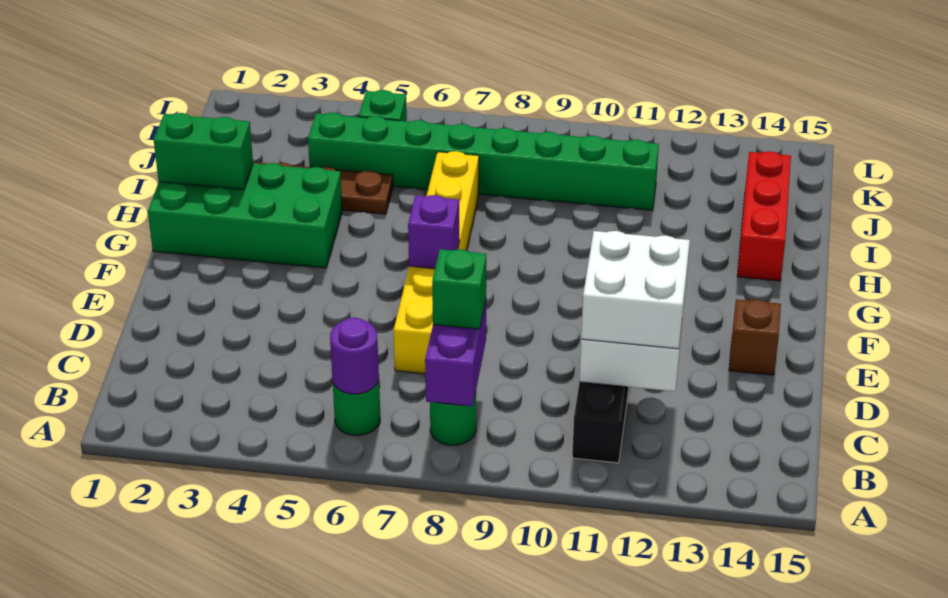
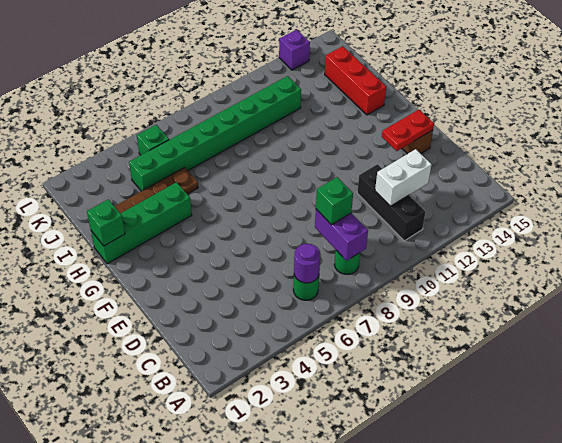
white brick C11:D12 level 3 -> none
yellow brick D7:I7 level 1 -> none
none -> red plate E13:E14 level 2
purple brick F7 level 2 -> purple brick L13 level 1
green brick G1:H4 level 1 -> green brick H1:H4 level 1
green brick H1:H2 level 2 -> green brick H1 level 2

